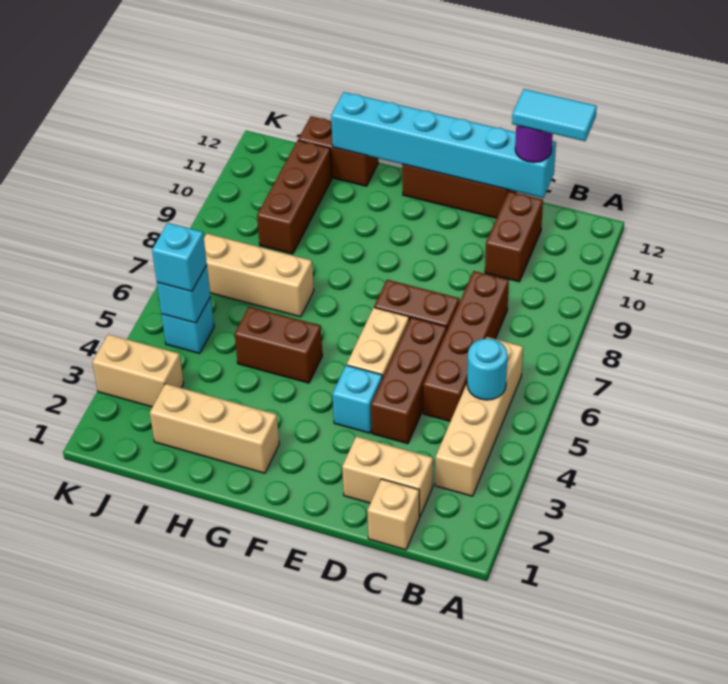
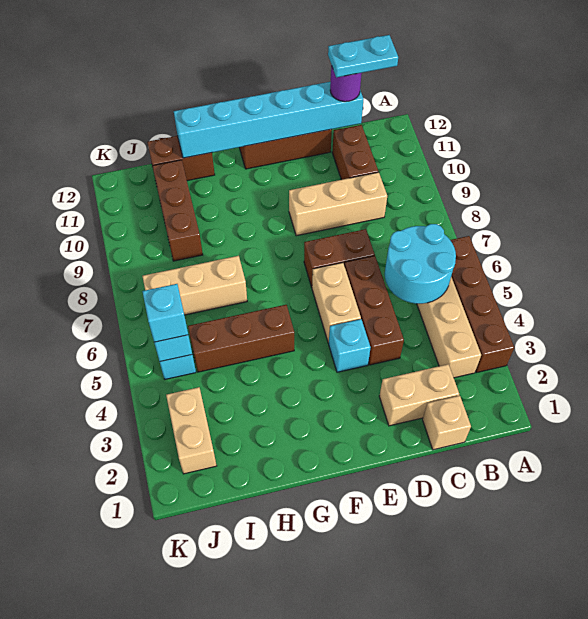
cyan round brick B5 level 2 -> cyan round brick B5:C6 level 2
cyan tile B12:C12 level 4 -> cyan plate B12:C12 level 4
brown brick C5:C8 level 1 -> brown brick A3:A6 level 1
tan brick G2:I2 level 1 -> tan brick C9:E9 level 1
brown brick G5:H5 level 1 -> brown brick G5:I5 level 1
tan brick J3:K3 level 1 -> tan brick J2:J3 level 1

